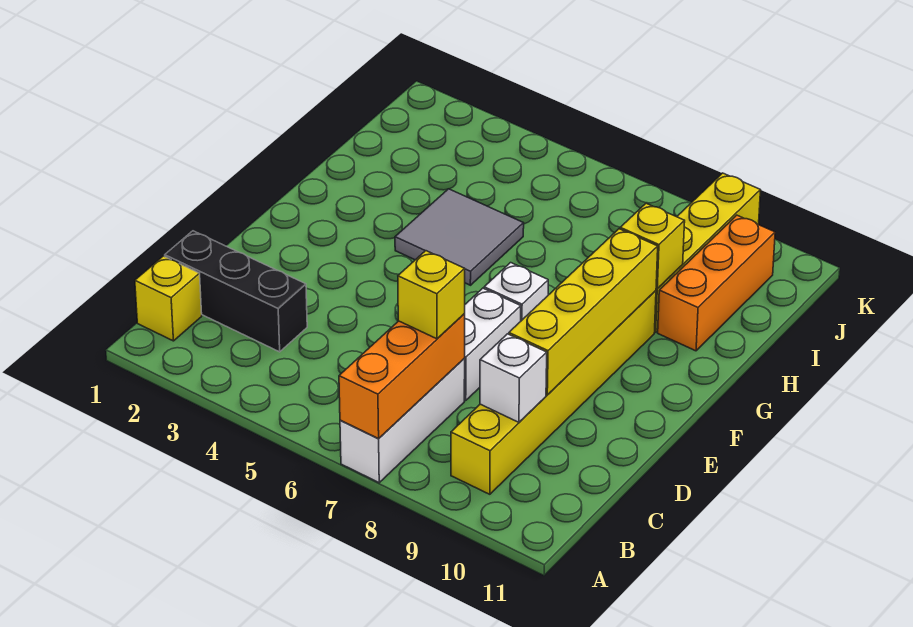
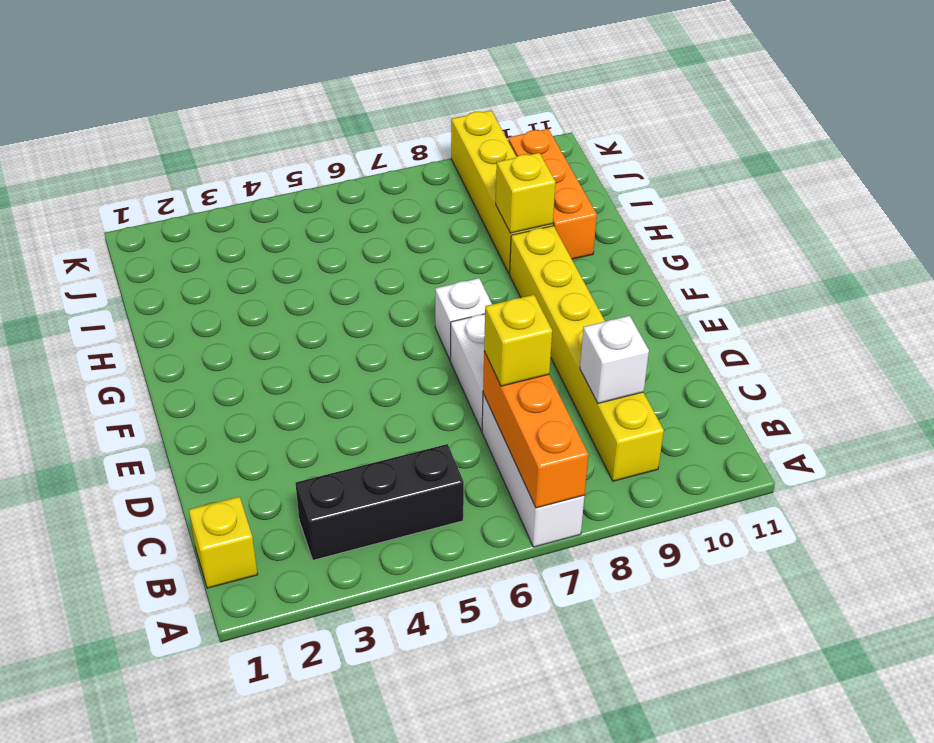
black brick C1:C3 level 1 -> black brick B3:B5 level 1
yellow brick D9:G9 level 2 -> none
grey tile G4:H5 level 1 -> none

